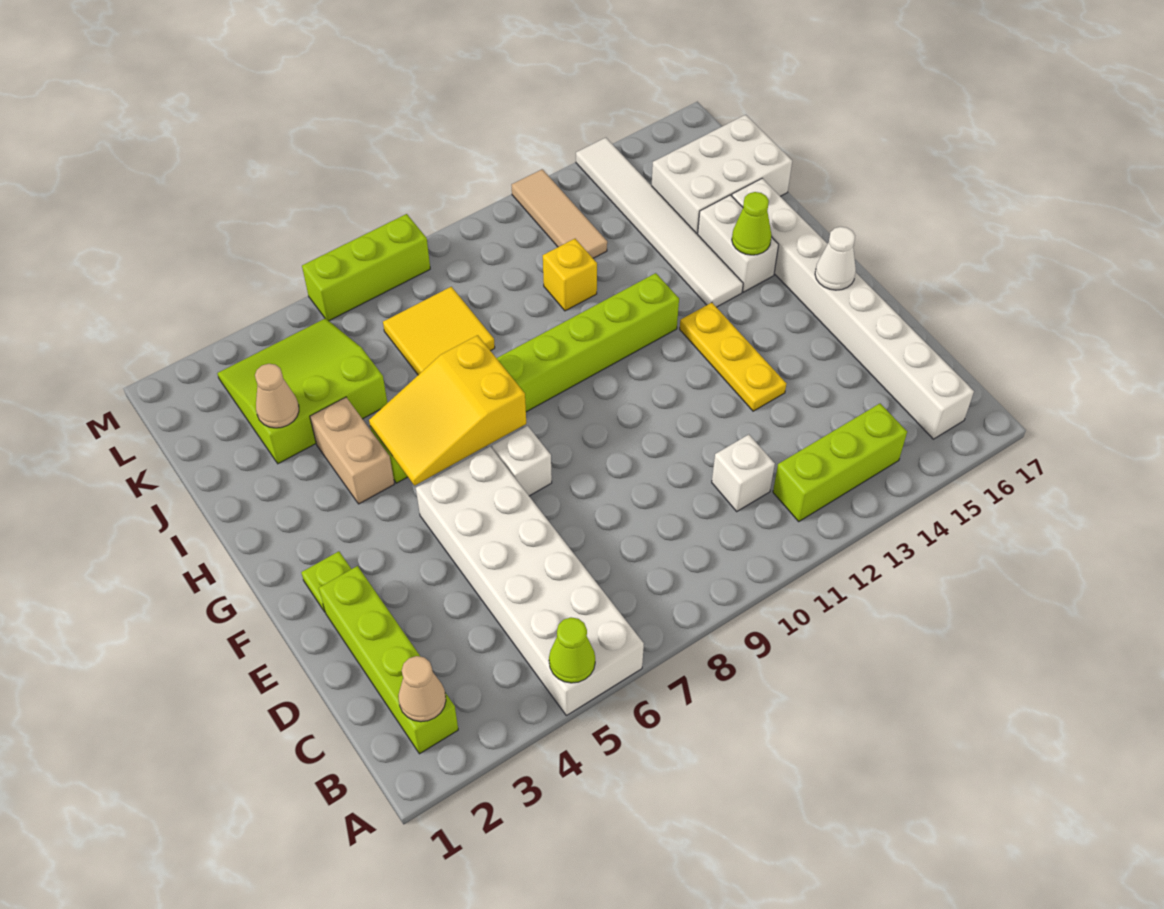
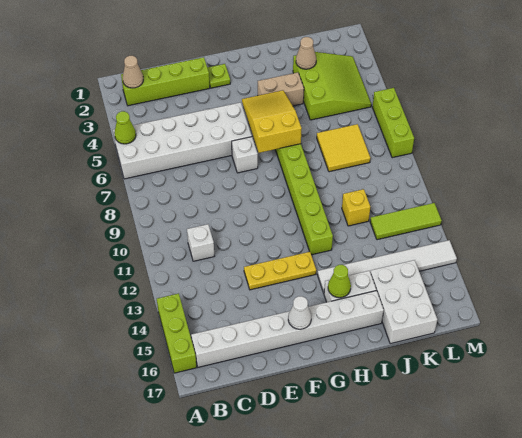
lime brick B12:B14 level 1 -> lime brick A14:A16 level 1
tan tile K12:M12 level 1 -> lime tile K12:M12 level 1

